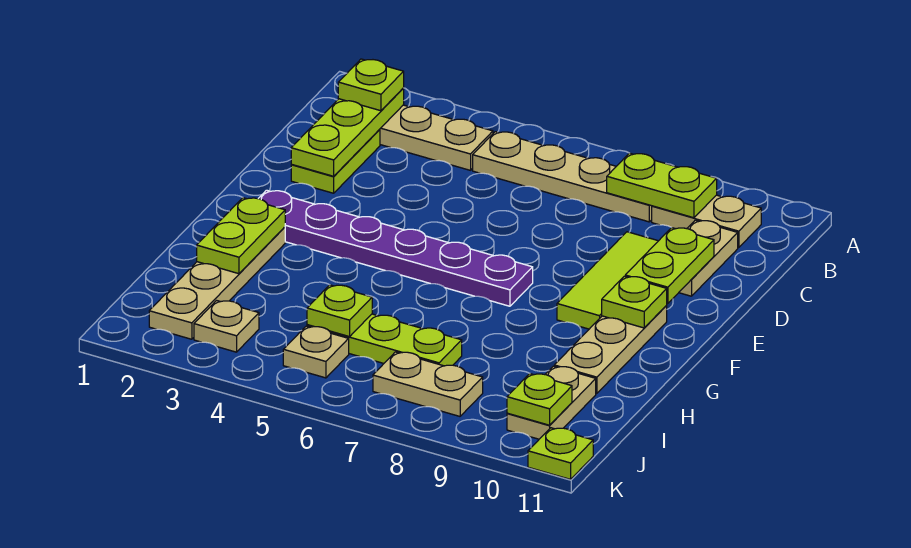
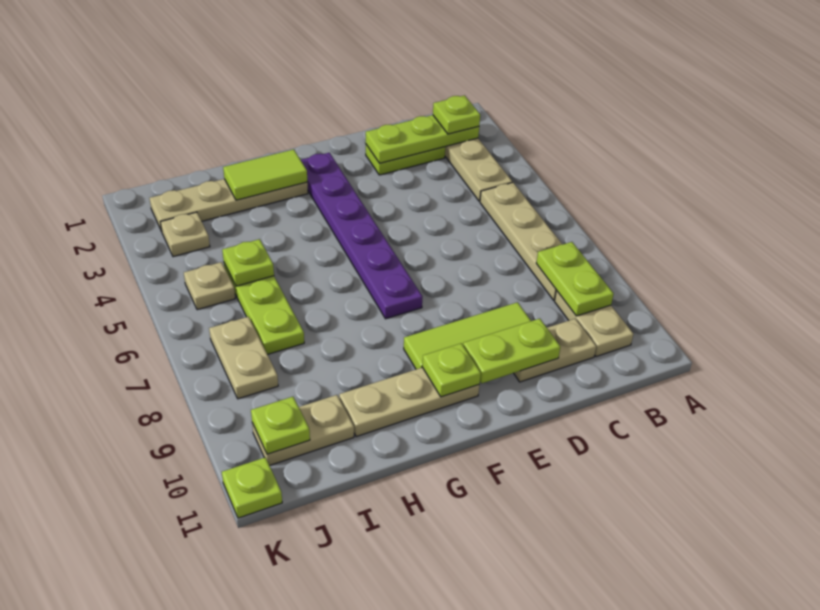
lime plate G2:H2 level 2 -> lime tile G2:H2 level 2

